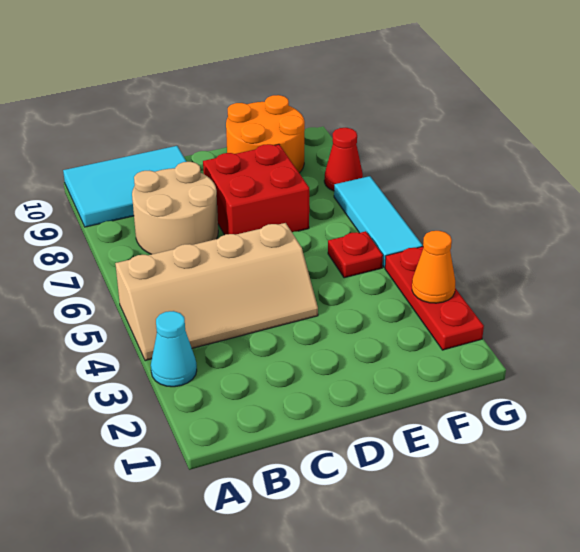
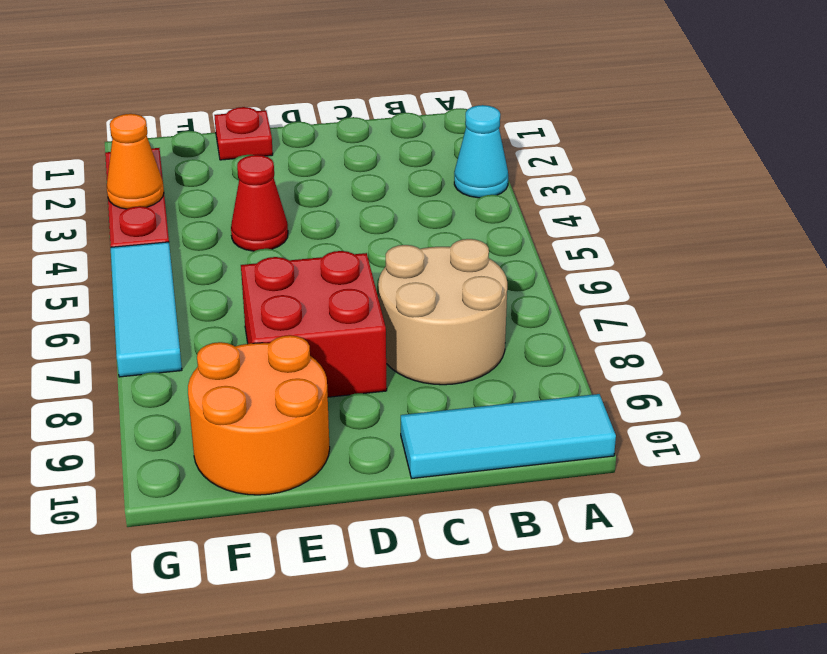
tan slope A4:D5 level 1 top 5 -> none
cyan tile A9:C10 level 1 -> cyan tile A10:C10 level 1
red plate F5 level 1 -> red plate E1 level 1
red cone G8 level 1 -> red cone E4 level 1

